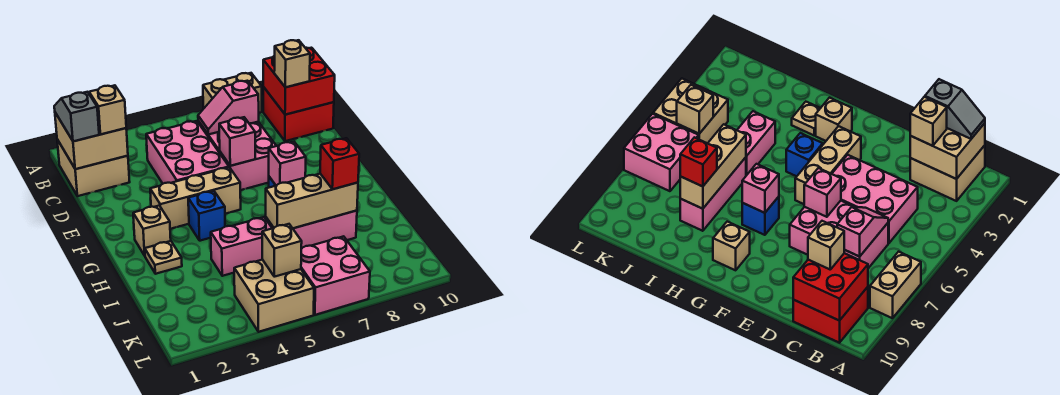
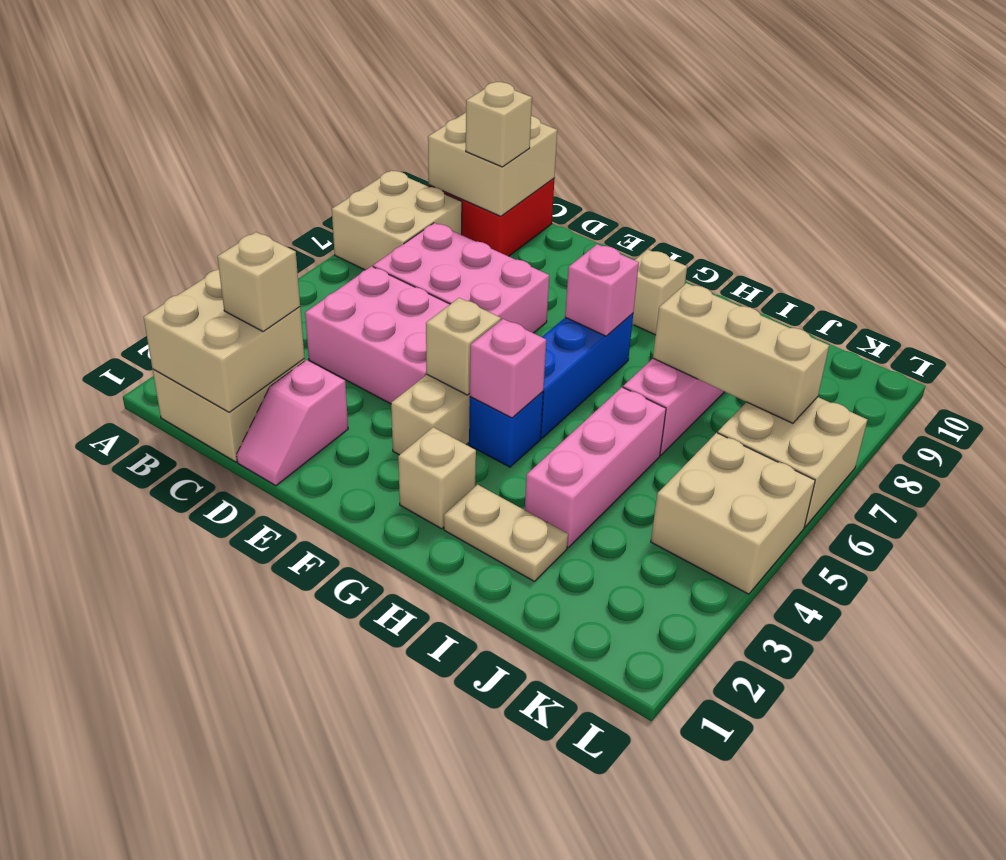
tan brick A7:A8 level 1 -> tan brick A7:B8 level 1
grey slope B1:C1 level 3 top C -> none
red brick B9:C10 level 2 -> tan brick B9:C10 level 2
pink slope C6:C7 level 2 top 7 -> pink slope D1:D2 level 1 top 2
pink brick E6 level 2 -> pink brick G4 level 2
blue brick G7 level 1 -> blue brick G5:G7 level 1
tan plate H2 level 1 -> tan plate H2:I2 level 1
pink brick I4:I5 level 1 -> pink brick I3:I5 level 1
tan brick I6:I8 level 2 -> tan brick I7:K7 level 2
red brick I8 level 3 -> none
tan brick K5 level 2 -> tan brick F4 level 2
pink brick K6:L7 level 1 -> tan brick K6:L7 level 1

